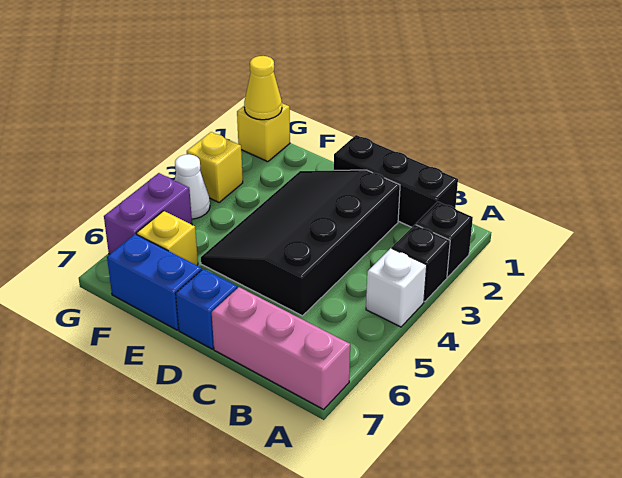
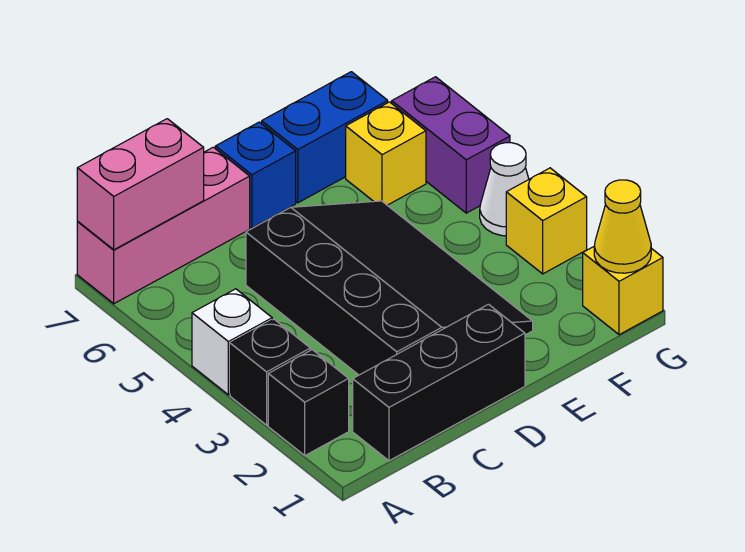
none -> pink brick A7:B7 level 2

